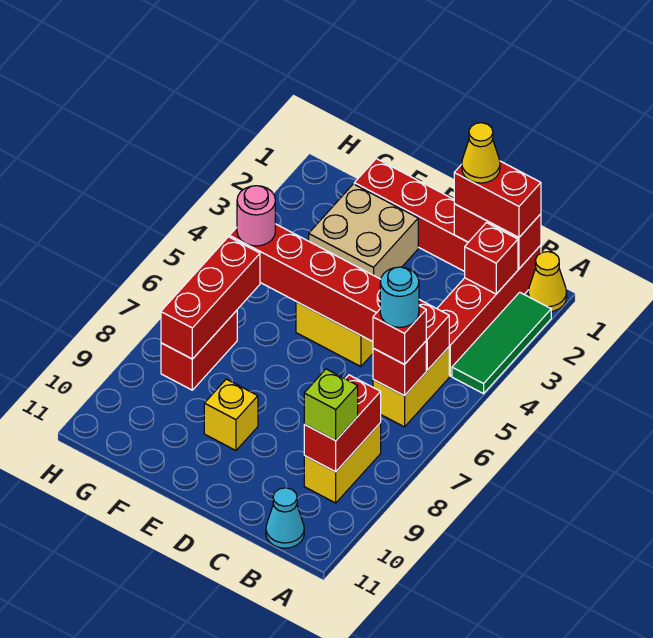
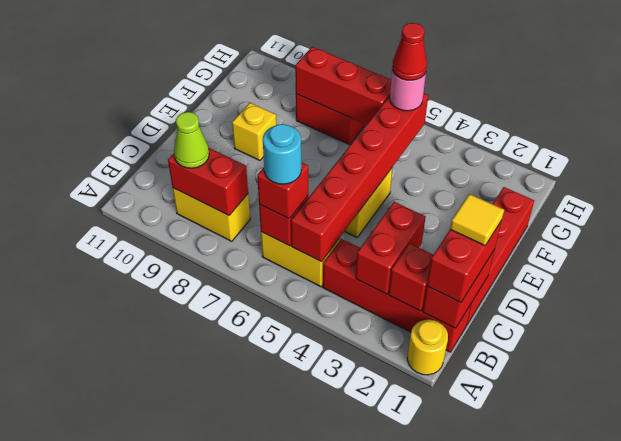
yellow cone A1 level 1 -> yellow round brick A1 level 1
green tile A2:A4 level 1 -> none
none -> red brick B3:C3 level 2
lime brick B9 level 3 -> lime cone B9 level 3
cyan cone B11 level 1 -> none
yellow cone C1 level 4 -> yellow tile C1 level 4
tan brick E2:F3 level 1 -> none
none -> red cone G5 level 4

